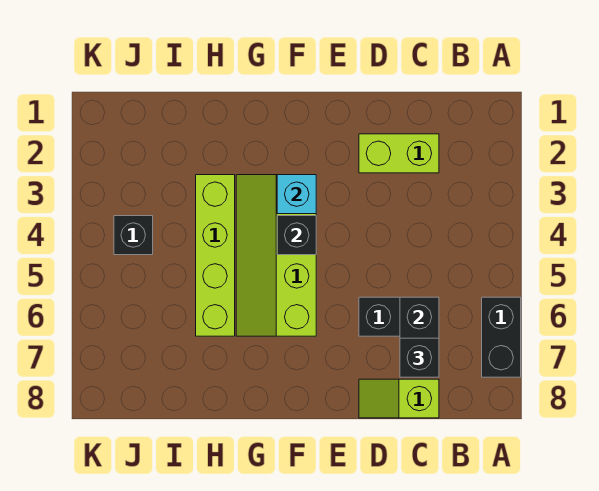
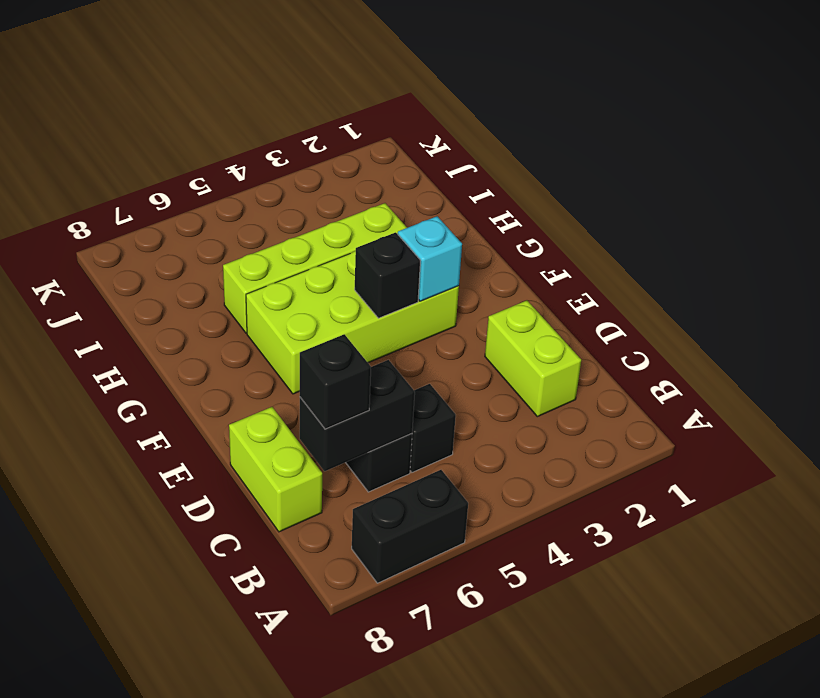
lime slope C8:D8 level 1 top C -> lime brick C8:D8 level 1
lime slope F3:G6 level 1 top F -> lime brick F3:G6 level 1
black brick J4 level 1 -> black brick C5 level 1

